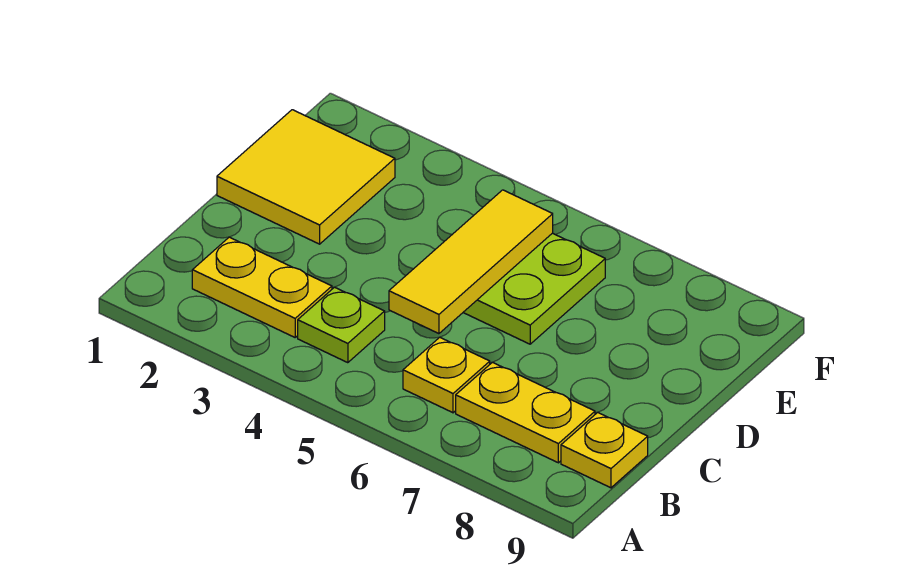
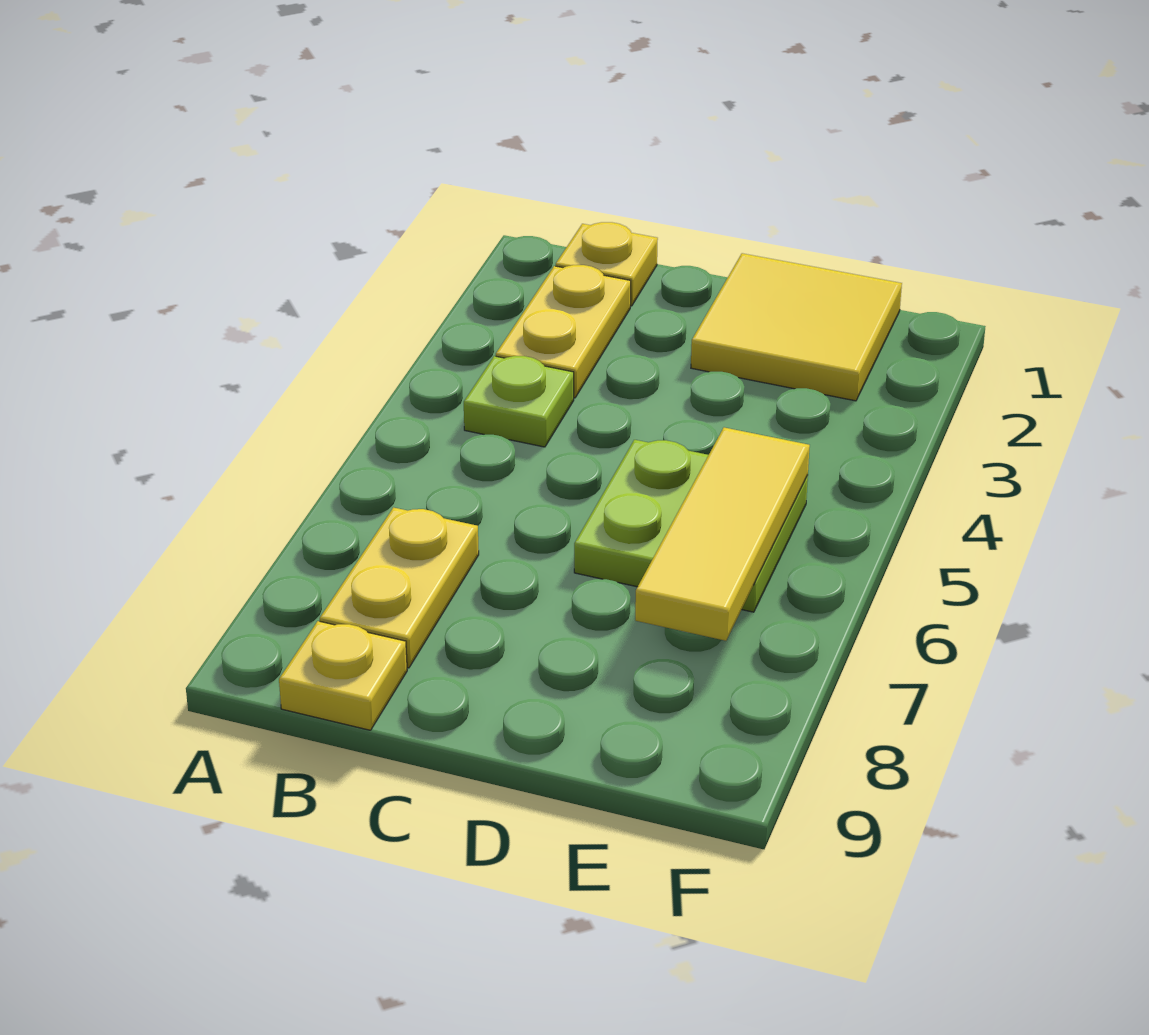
yellow plate B6 level 1 -> yellow plate B1 level 1
yellow tile C5:E5 level 2 -> yellow tile E5:E7 level 2

